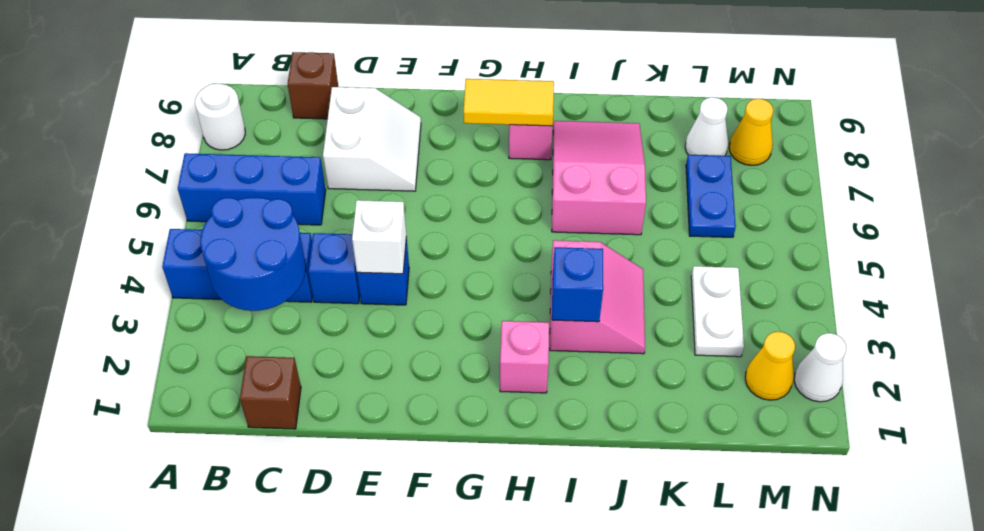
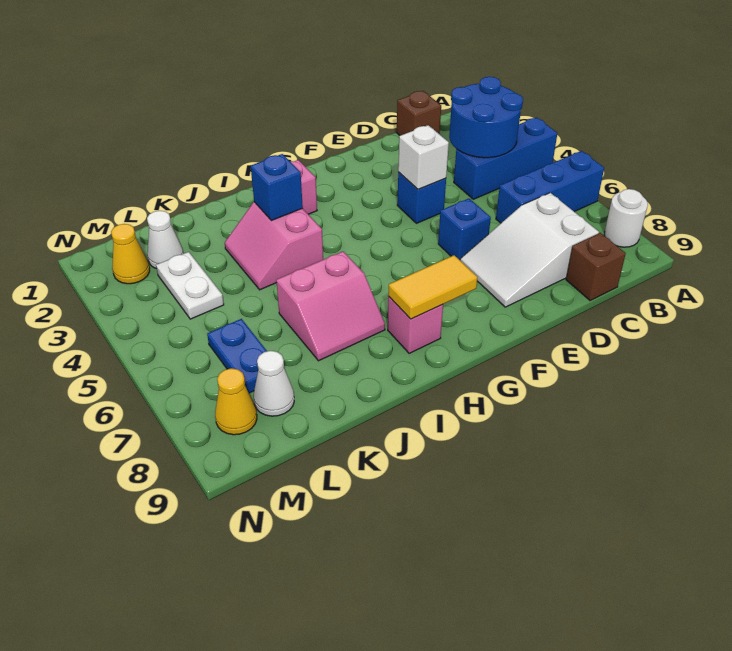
blue brick D4 level 1 -> blue brick E6 level 1
white slope D7:E8 level 1 top D -> white slope C7:E8 level 1 top C
pink slope I6:J8 level 1 top 6 -> pink slope I6:J7 level 1 top 6
white cone N2 level 1 -> white cone L2 level 1

